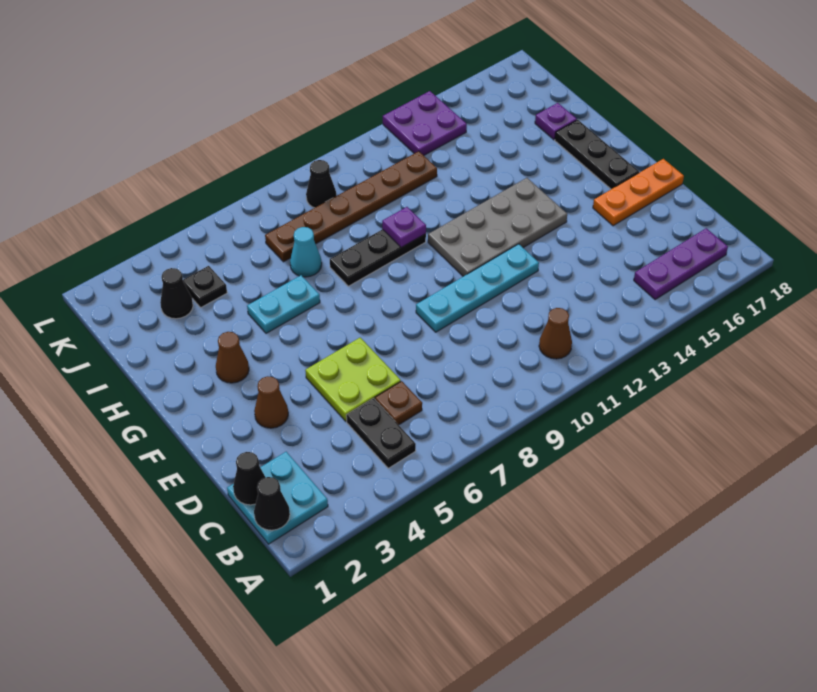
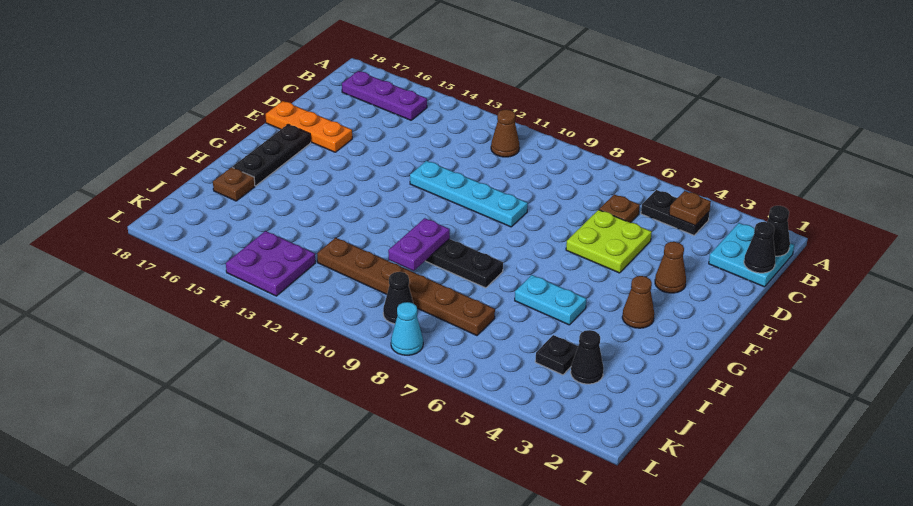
none -> brown plate B4 level 2
black plate B5:C5 level 1 -> black plate B4:B5 level 1
grey plate F11:G14 level 1 -> none
purple plate H10 level 2 -> purple plate H10:I10 level 2
cyan cone I7 level 1 -> cyan cone L8 level 1
purple plate I17 level 1 -> brown plate I17 level 1

